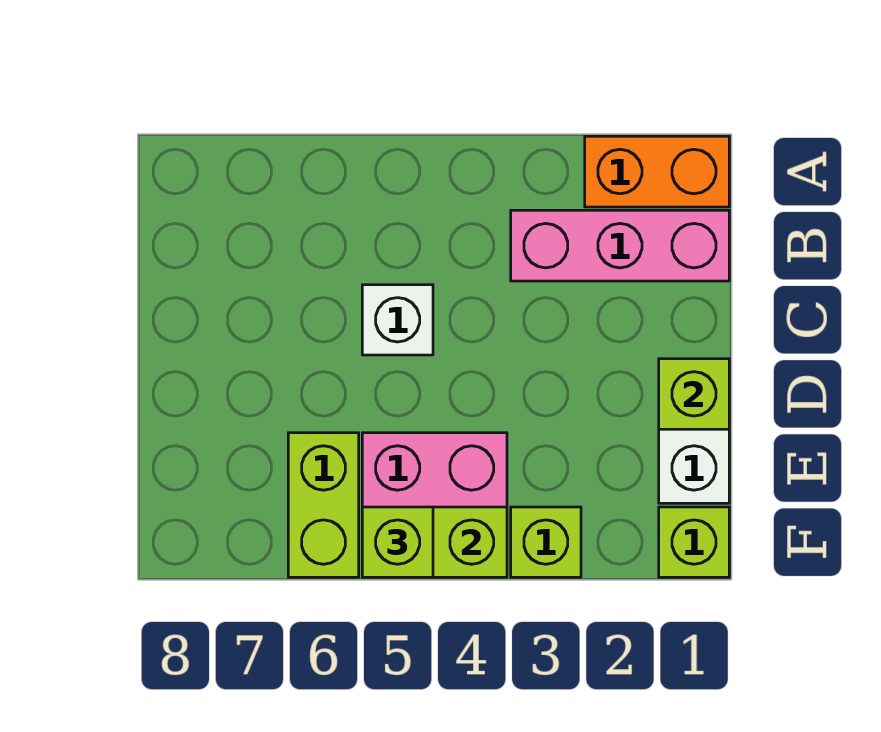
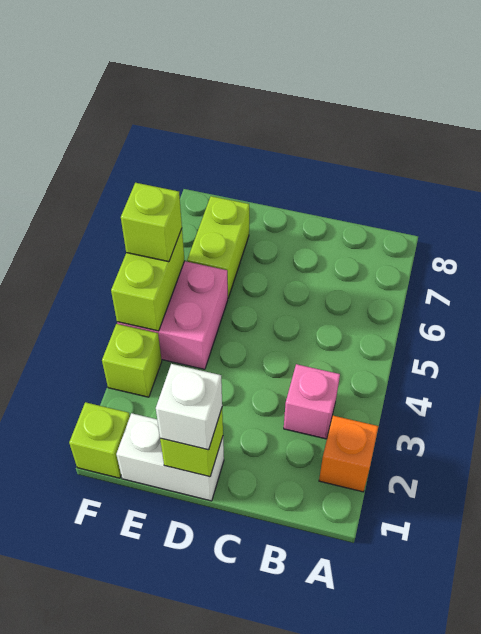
orange brick A1:A2 level 1 -> orange brick A2 level 1
pink brick B1:B3 level 1 -> pink brick B3 level 1
white brick C5 level 1 -> white brick D1 level 3
lime brick E6:F6 level 1 -> lime brick E6:E7 level 1

